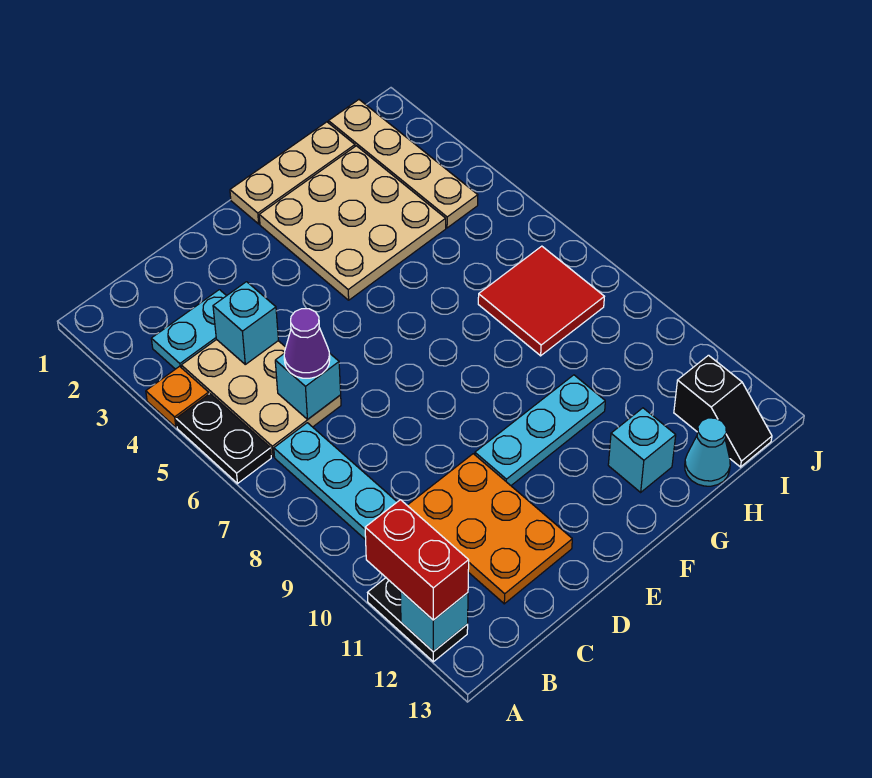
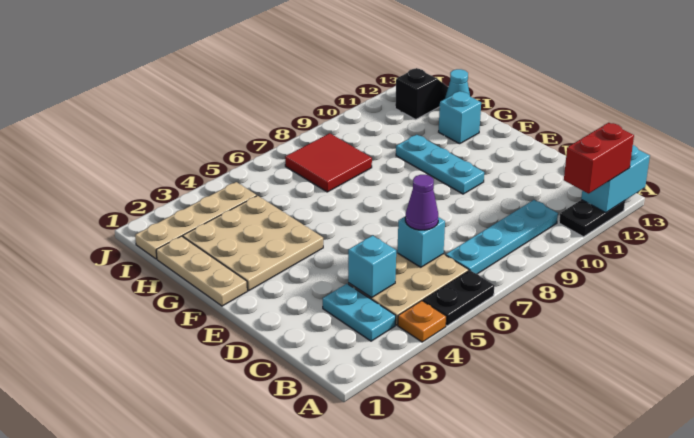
cyan brick A12 level 2 -> cyan brick A12:A13 level 2
orange plate C10:D12 level 1 -> none

